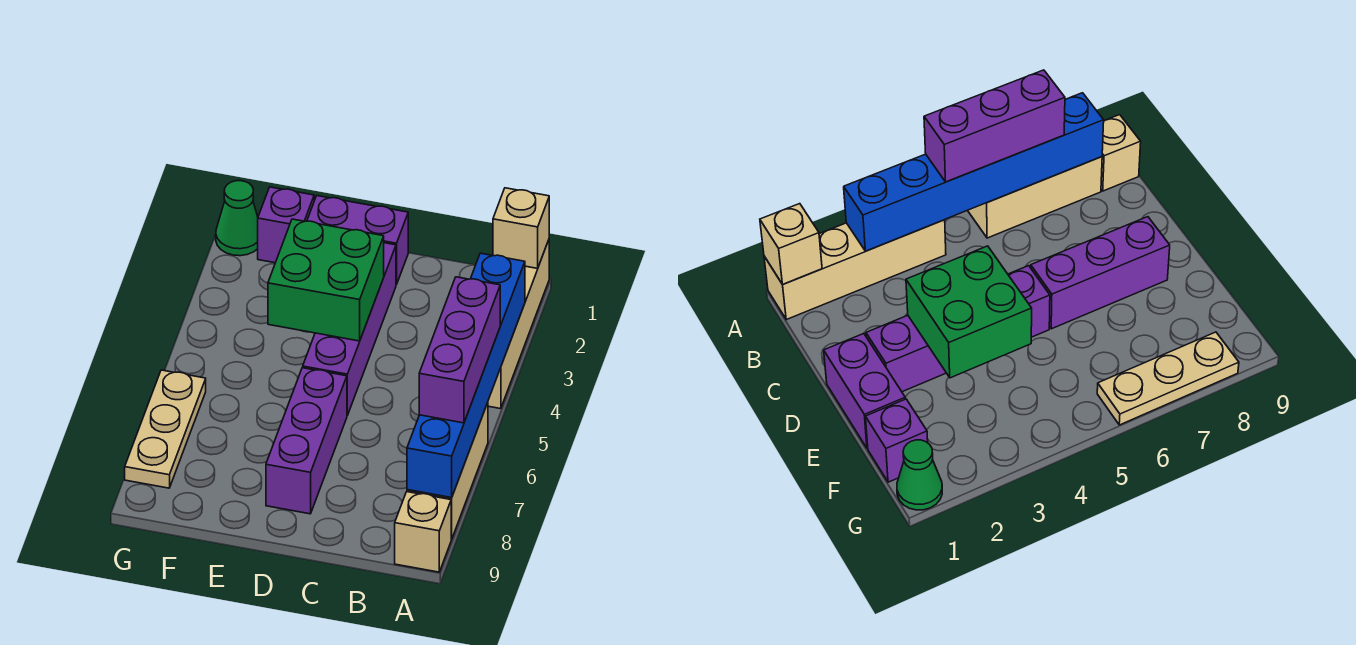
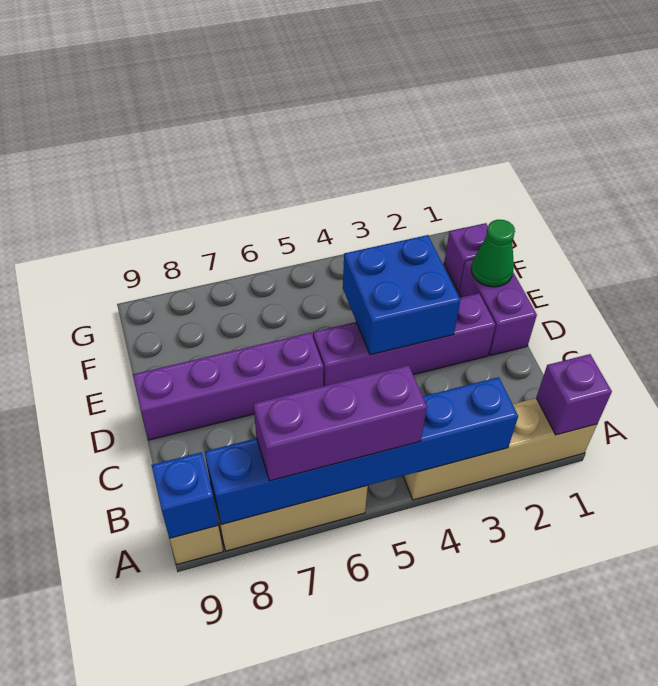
tan brick A1 level 2 -> purple brick A1 level 2
none -> blue brick A9 level 2
green brick D3:E4 level 2 -> blue brick D3:E4 level 2
purple brick D6:D8 level 1 -> purple brick D6:D9 level 1
green cone G1 level 1 -> green cone E1 level 2
tan plate G6:G8 level 1 -> none

